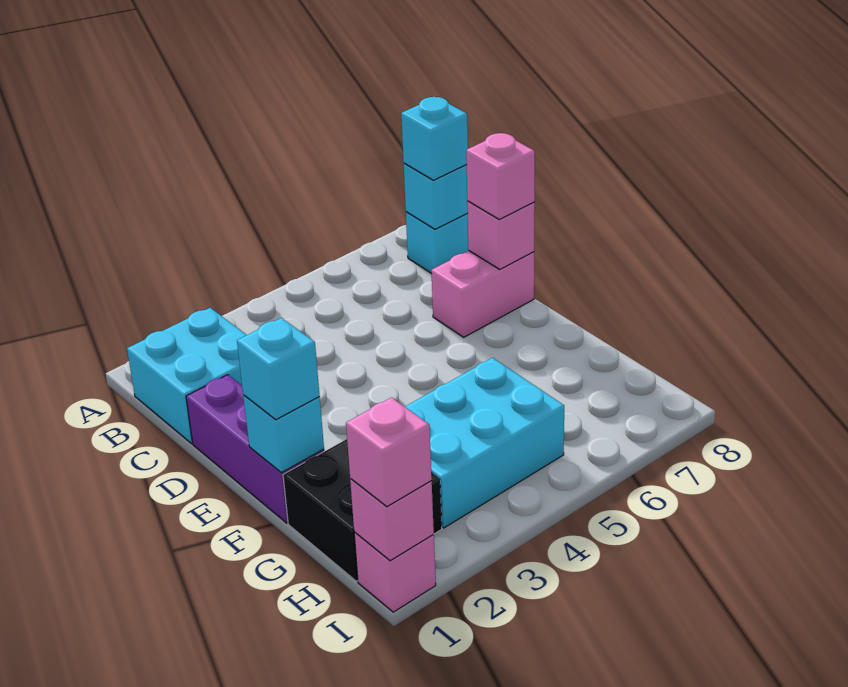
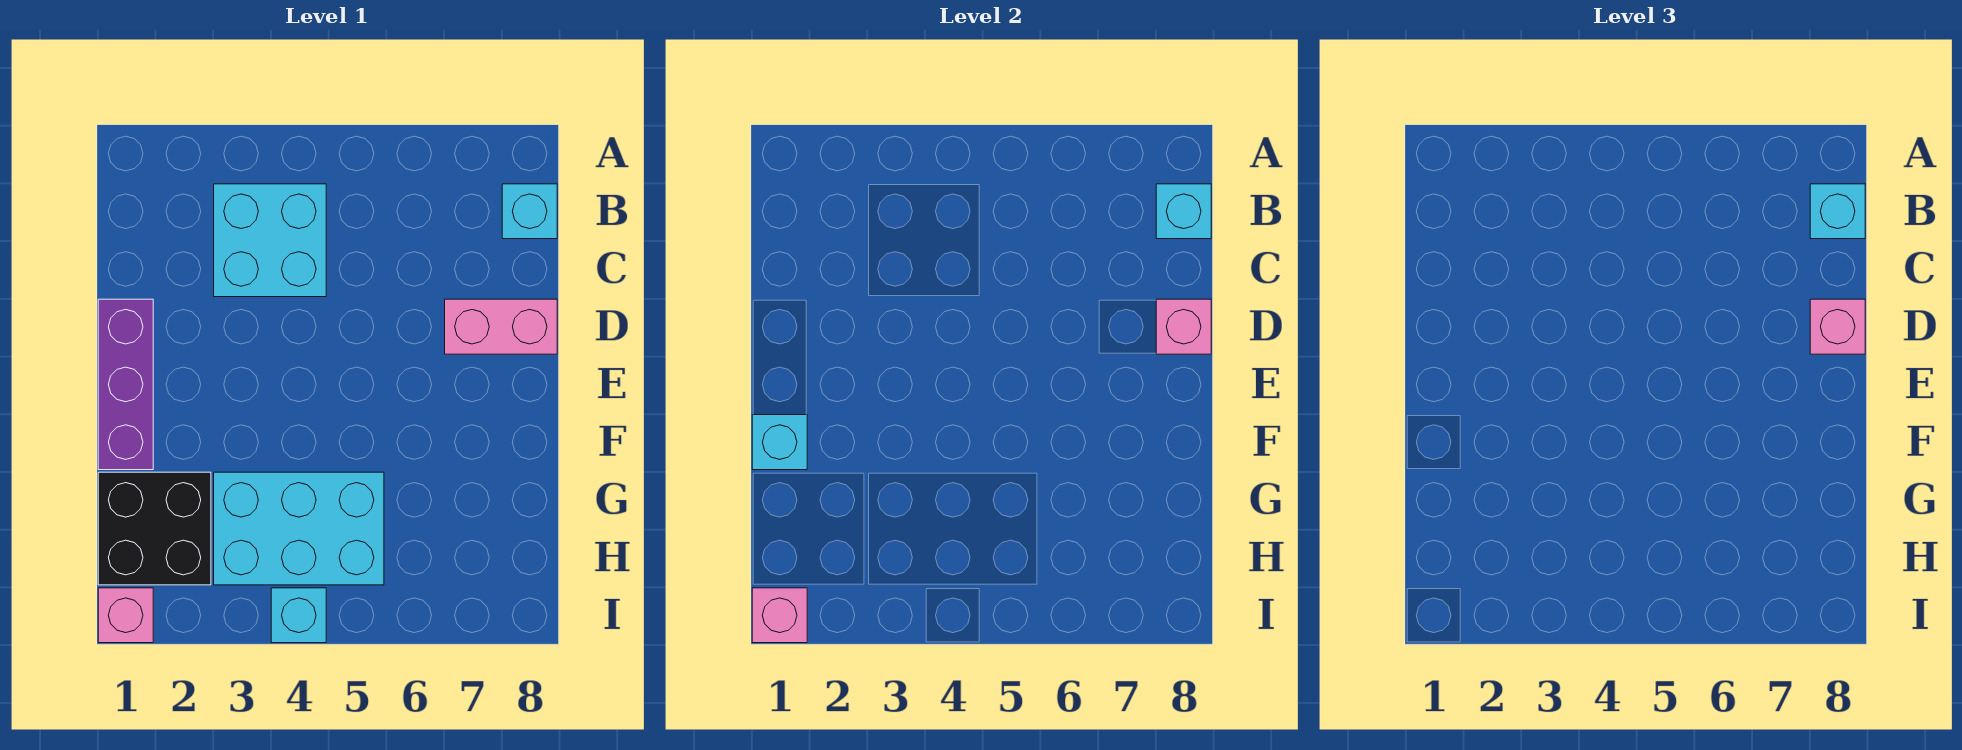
cyan brick B1:C2 level 1 -> cyan brick B3:C4 level 1
cyan brick F1 level 3 -> cyan brick I4 level 1
pink brick I1 level 3 -> none

